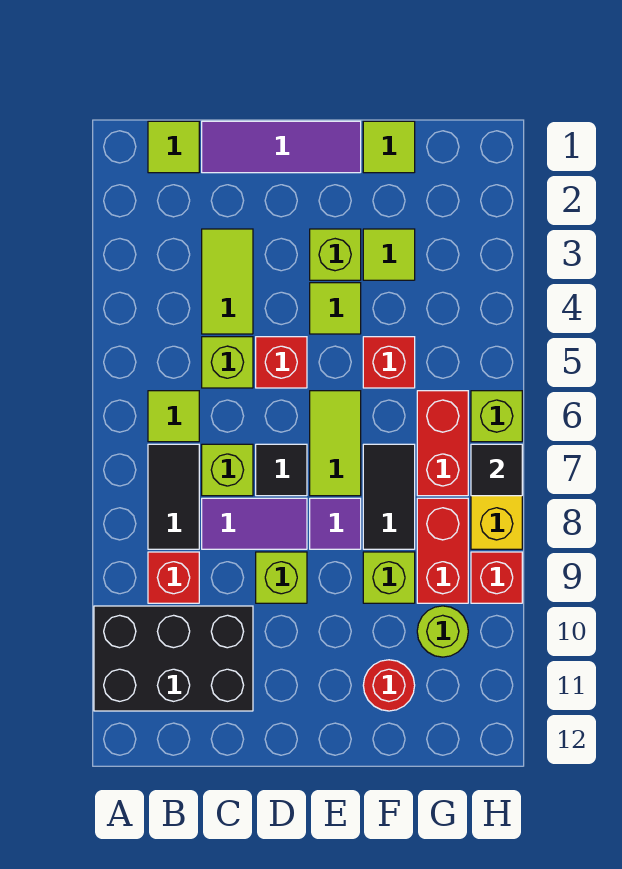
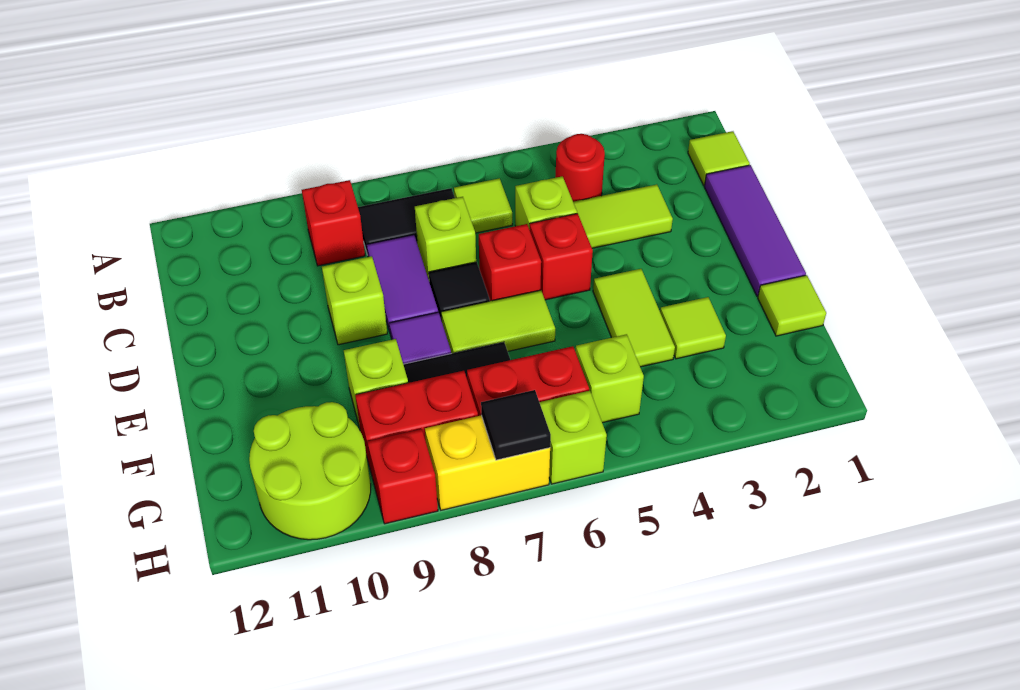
black brick A10:C11 level 1 -> none
lime brick E3 level 1 -> lime brick G5 level 1
lime tile E4 level 1 -> lime tile E4:F4 level 1
red brick F5 level 1 -> red brick D6 level 1
red round brick F11 level 1 -> red round brick B4 level 1
lime round brick G10 level 1 -> lime round brick G10:H11 level 1

